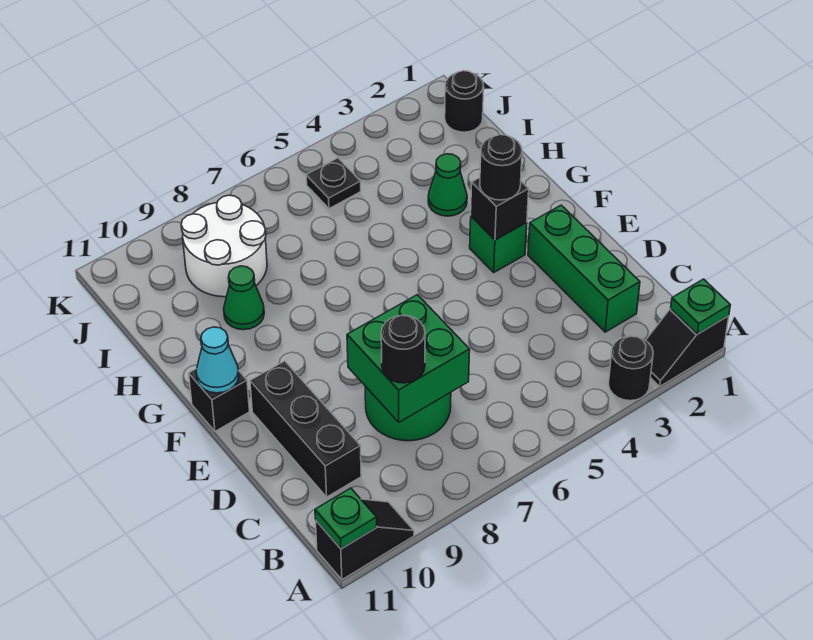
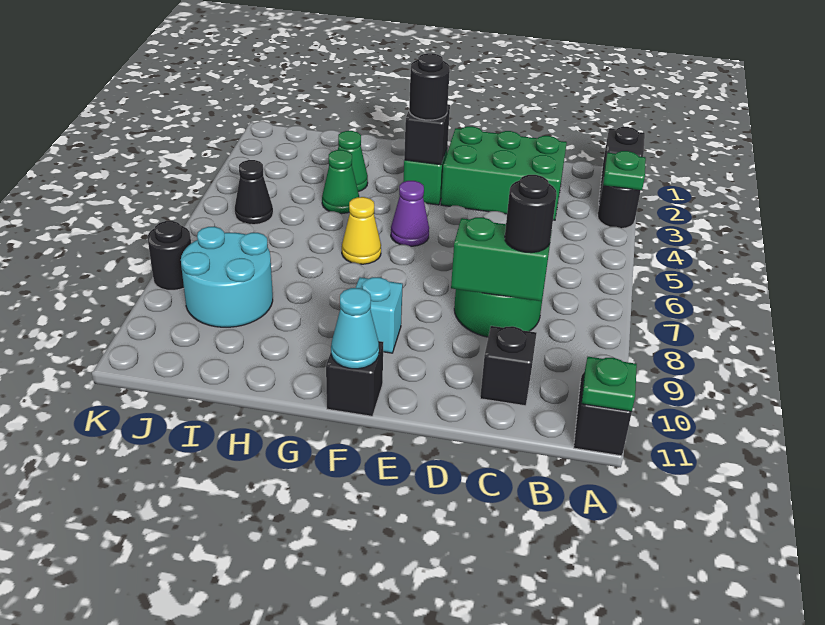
green plate A1 level 2 -> green plate A3 level 2
green brick C2:E2 level 1 -> green brick C2:E3 level 1
green brick C7:D8 level 2 -> green brick C8:D8 level 2
black brick C10:E10 level 1 -> black brick C10 level 1
none -> purple cone F5 level 1
none -> cyan brick F9 level 1
none -> yellow cone G6 level 1
green cone H9 level 1 -> green cone H4 level 1
white round brick I8:J9 level 1 -> cyan round brick I8:J9 level 1
black round brick J1 level 1 -> black round brick K8 level 1
black plate J5 level 1 -> black cone J5 level 1

